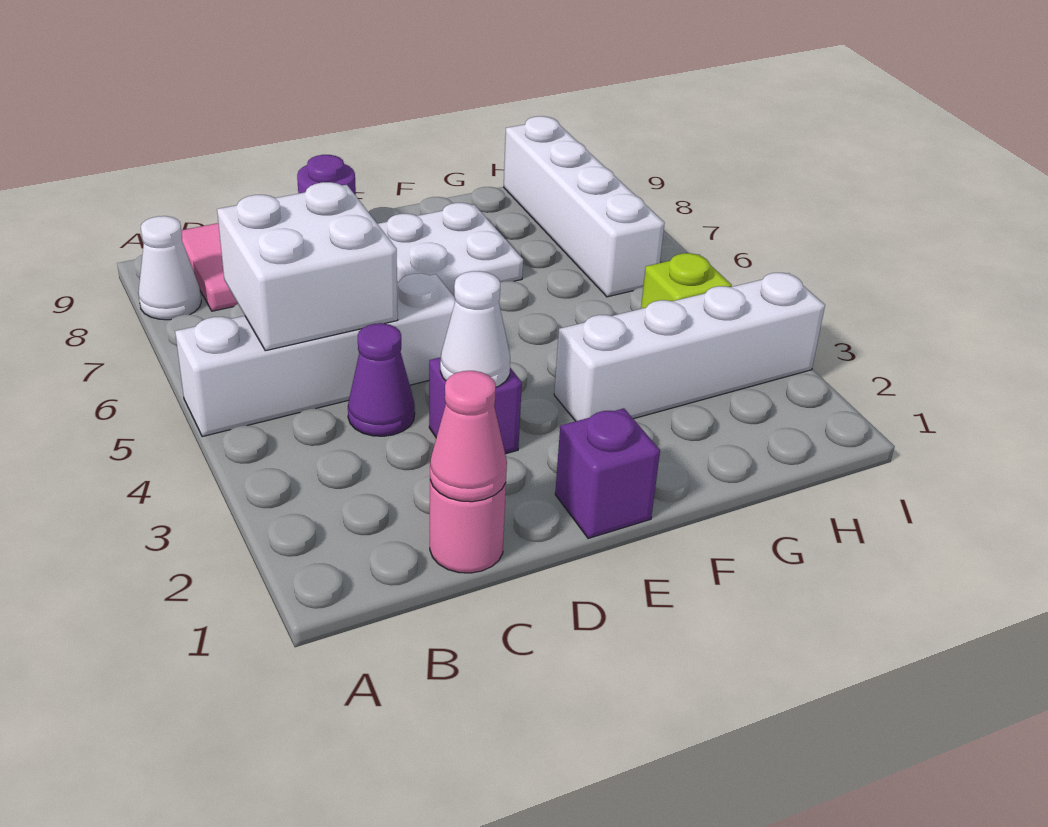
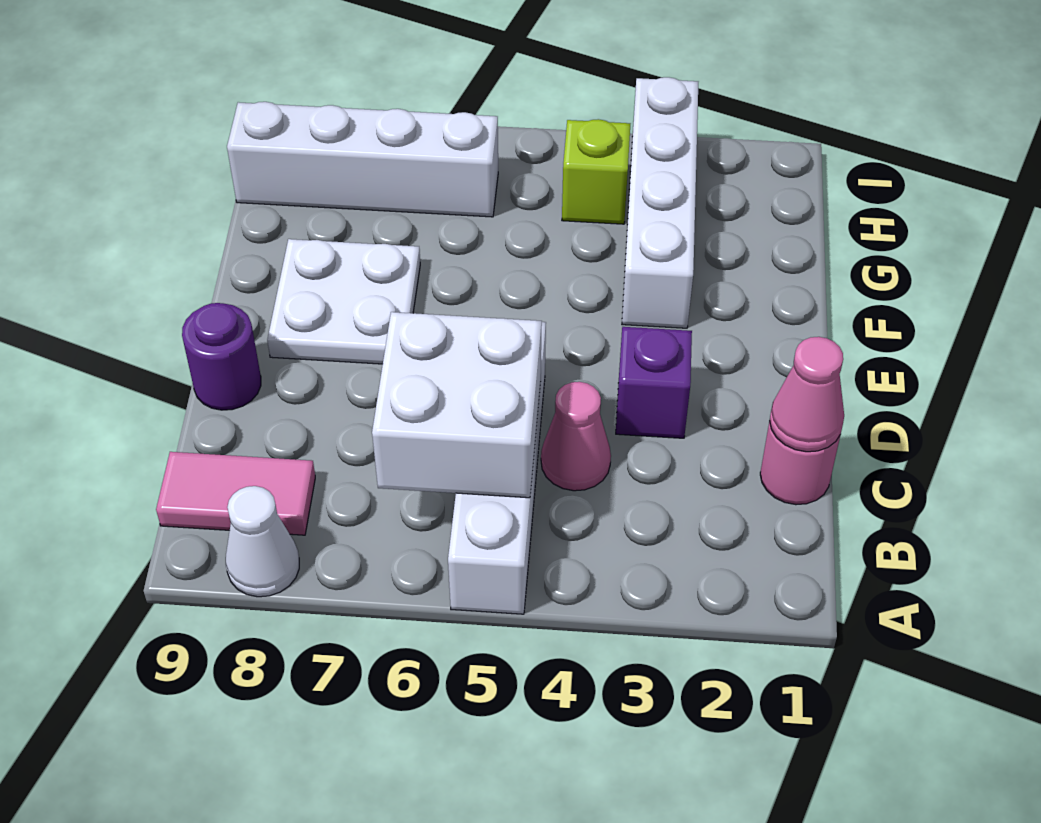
purple cone C4 level 1 -> pink cone C4 level 1
white cone D3 level 2 -> none
purple brick E1 level 1 -> none

